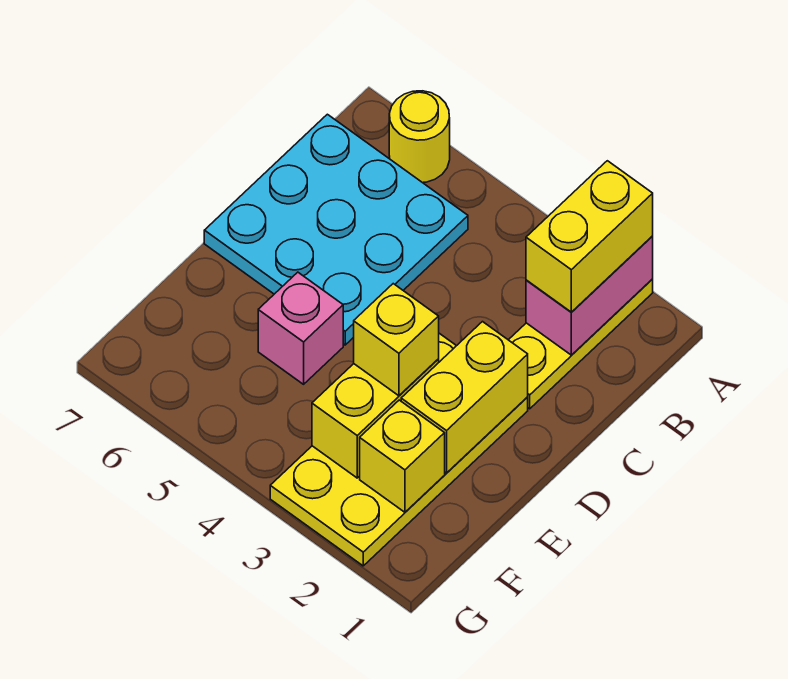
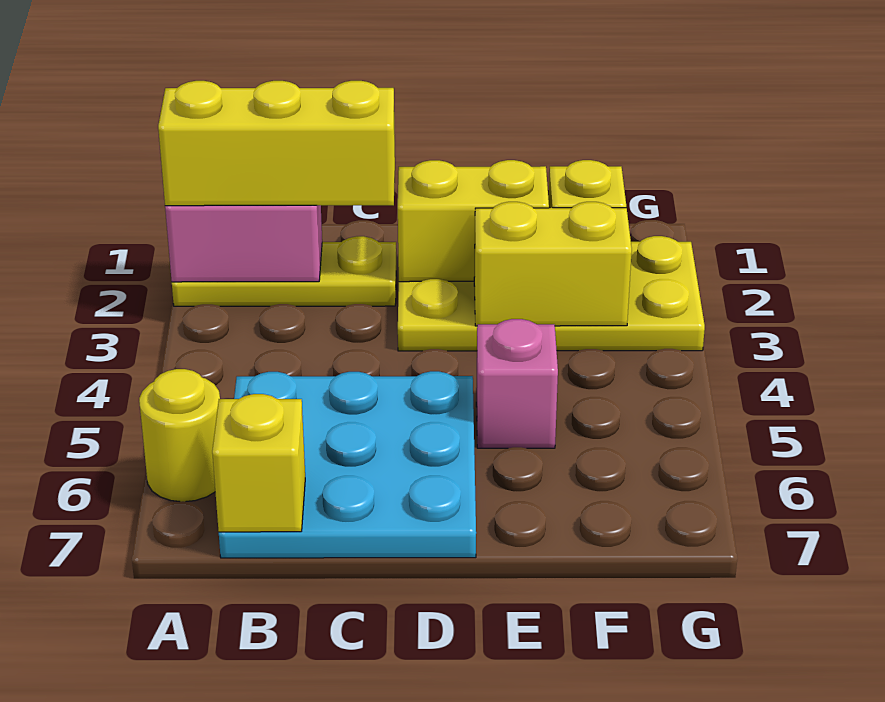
yellow brick A2:B2 level 3 -> yellow brick A2:C2 level 3
yellow brick E3 level 3 -> yellow brick B7 level 2

